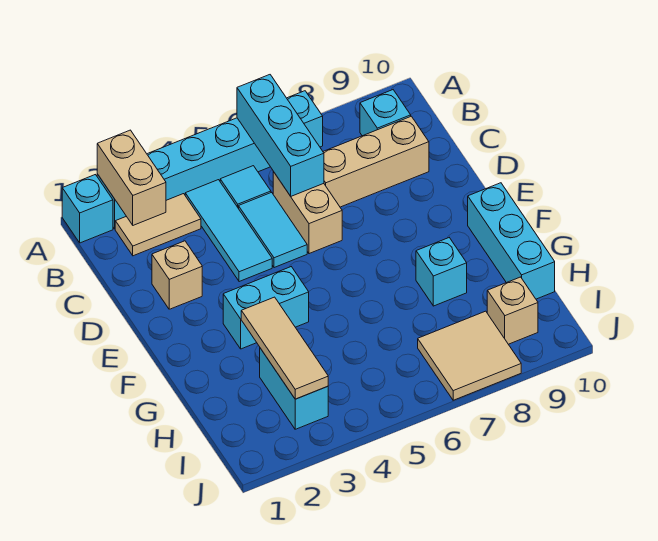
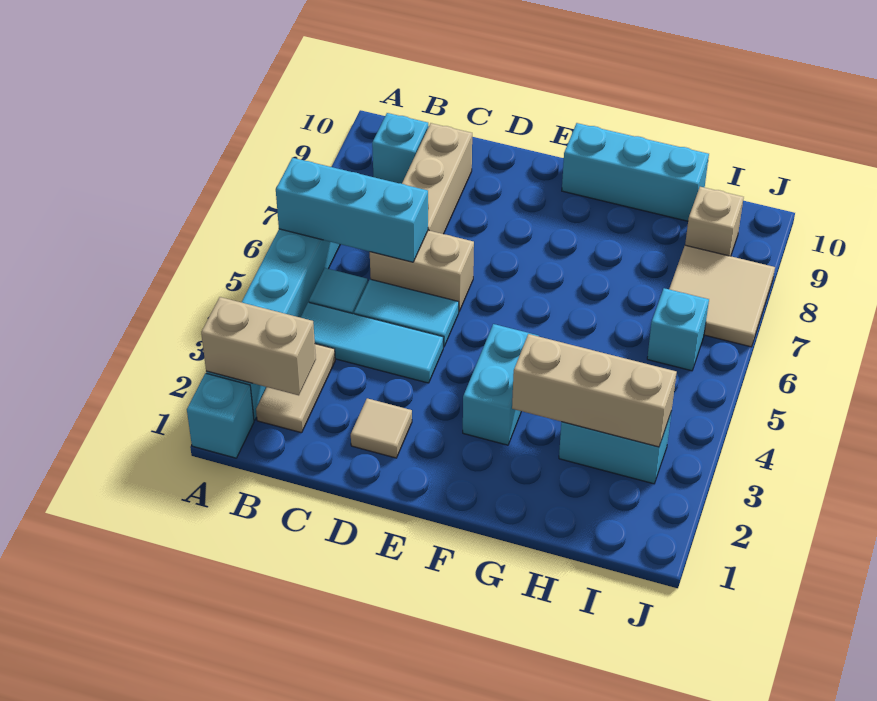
tan brick D2 level 1 -> tan tile D2 level 1
tan tile G3:I3 level 2 -> tan brick G3:I3 level 2
cyan brick G8 level 1 -> cyan brick I6 level 1

